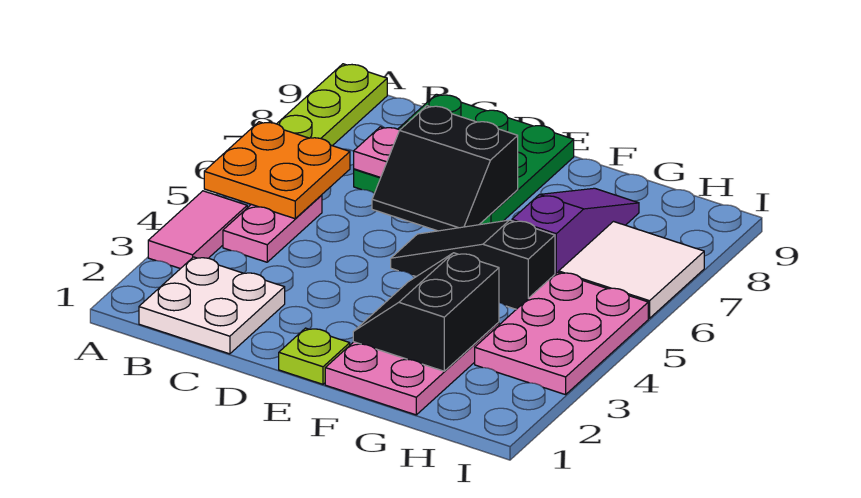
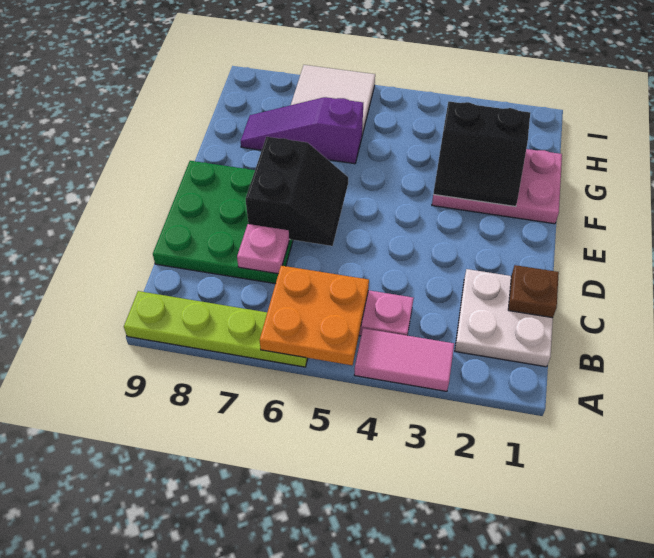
none -> brown plate C1 level 2
lime plate E1 level 1 -> none
black slope E5:G5 level 1 top G -> none
pink plate H3:I5 level 1 -> none

